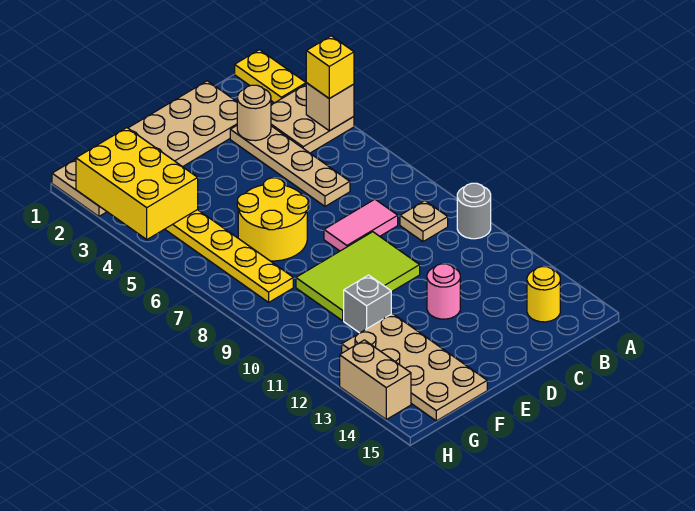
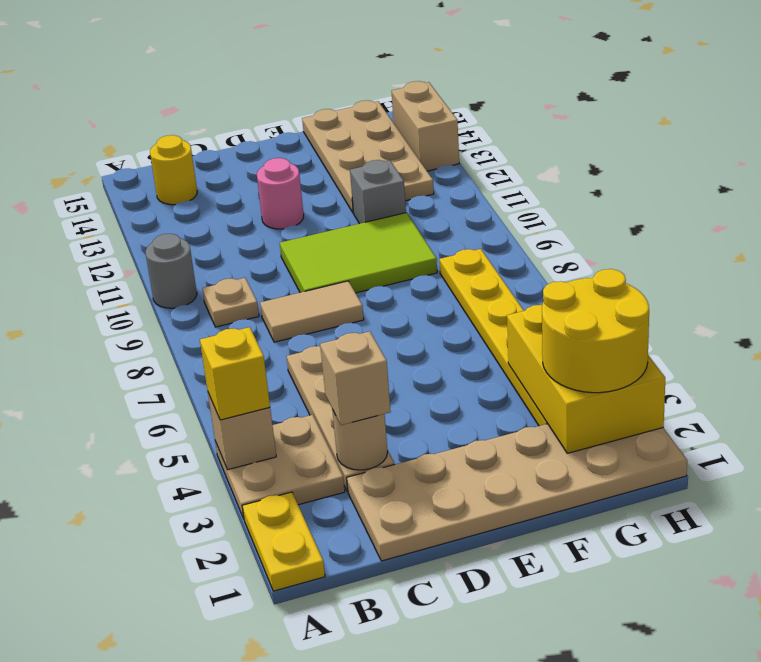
none -> tan brick C3 level 3
pink tile C8:D8 level 1 -> tan tile C8:D8 level 1
yellow round brick E6:F7 level 1 -> yellow round brick G2:H3 level 3

